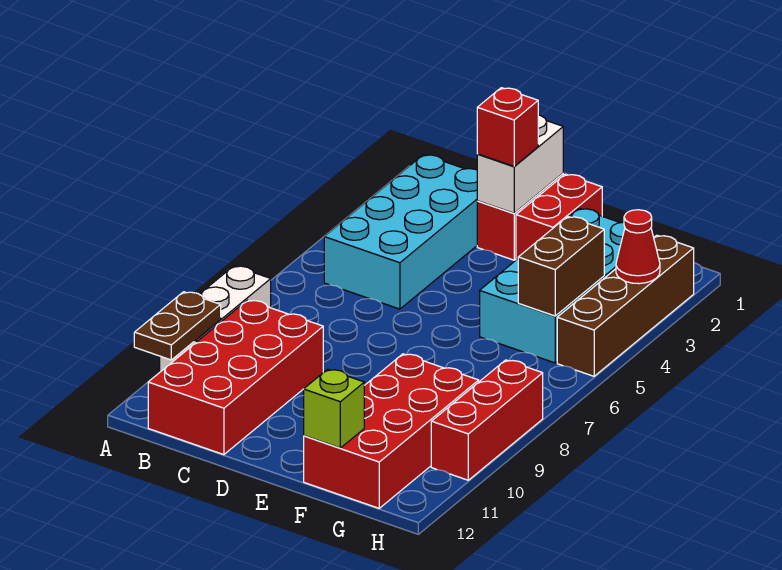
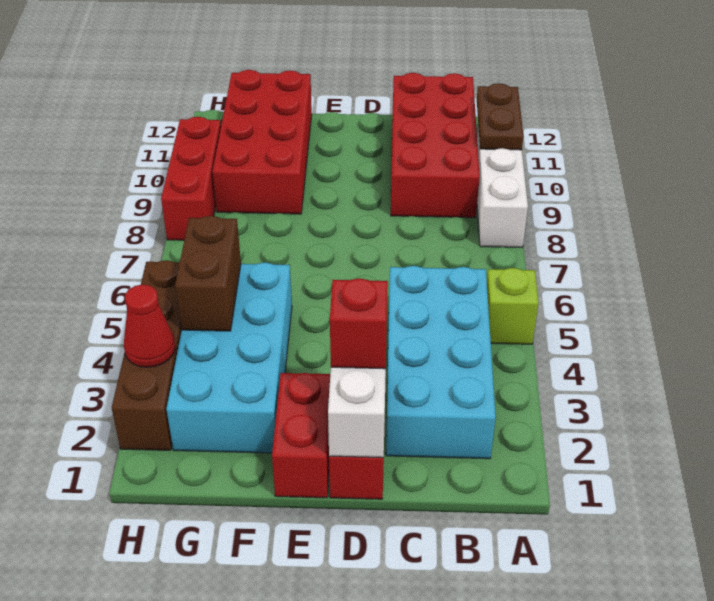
lime brick F12 level 2 -> lime brick A5 level 1

